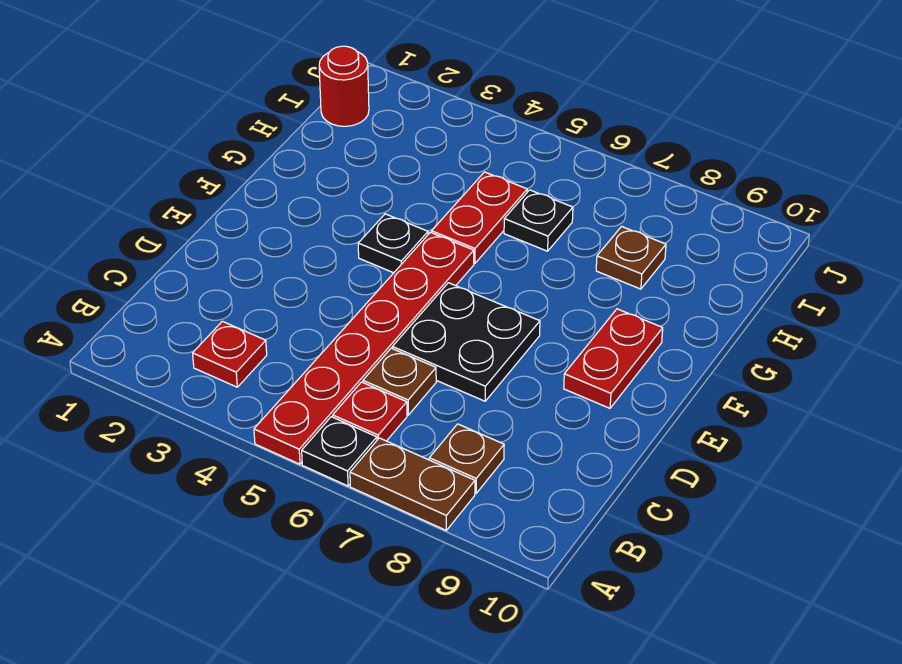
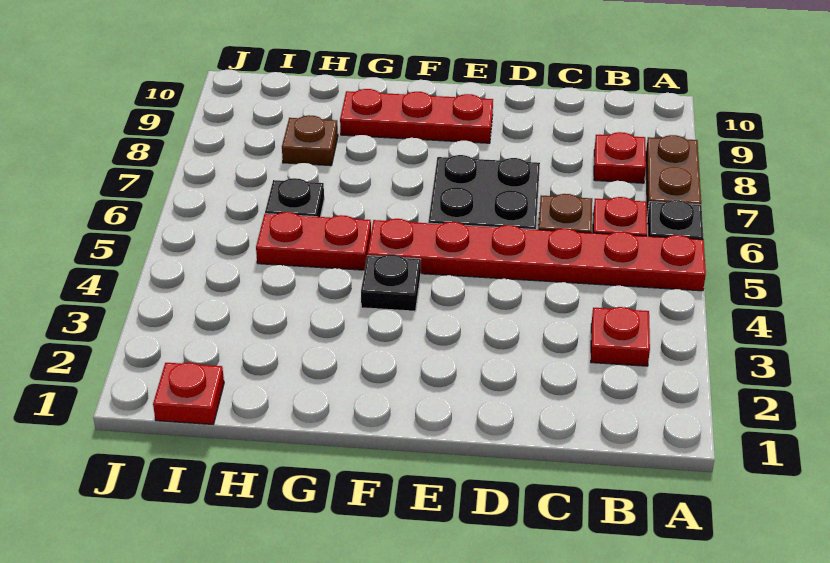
brown plate B8 level 1 -> red plate B8 level 1
red plate E9:F9 level 1 -> red plate E9:G9 level 1
red round brick I1 level 1 -> red plate I1 level 1

